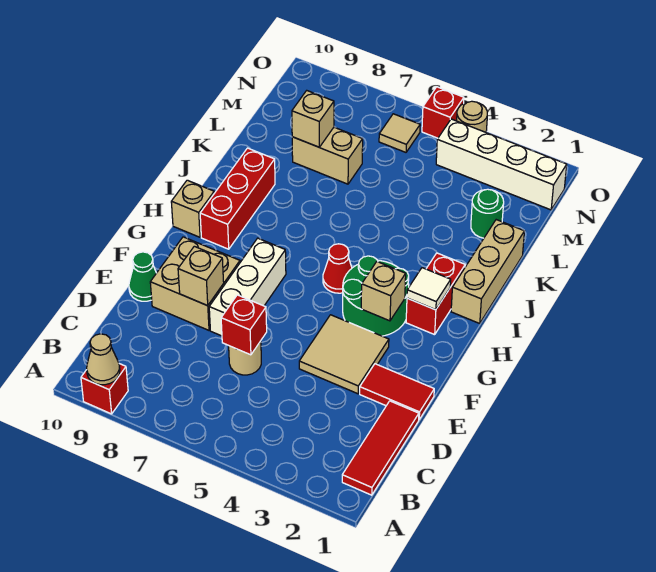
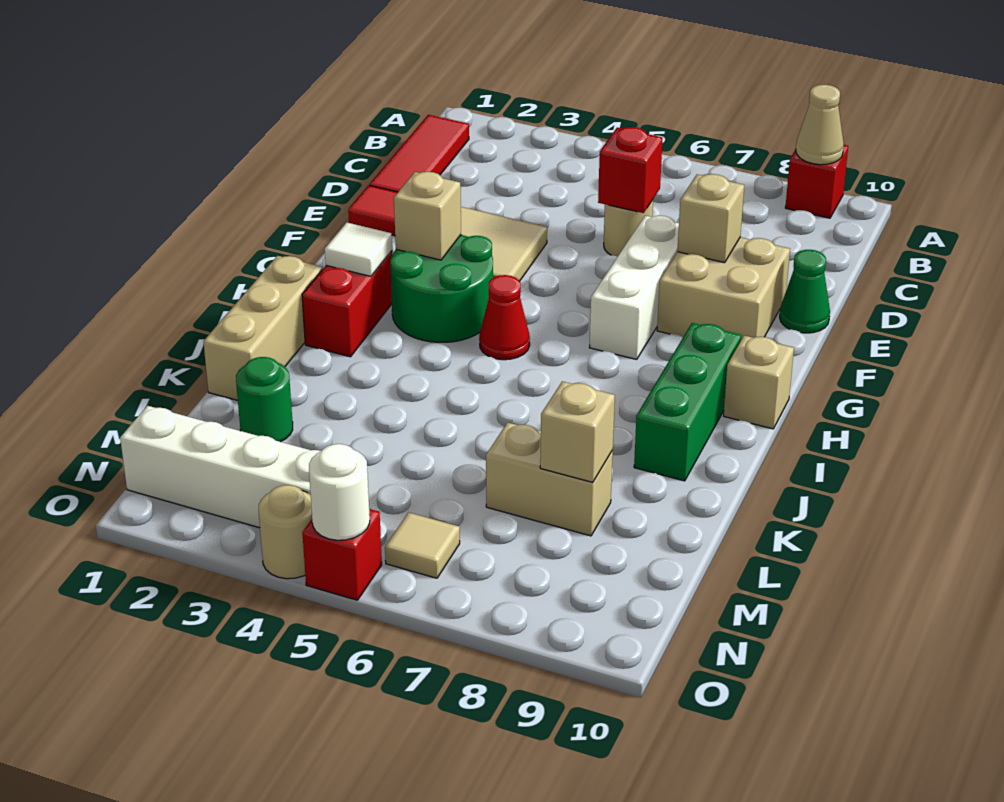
red brick H9:J9 level 1 -> green brick H9:J9 level 1
none -> white round brick O5 level 2

